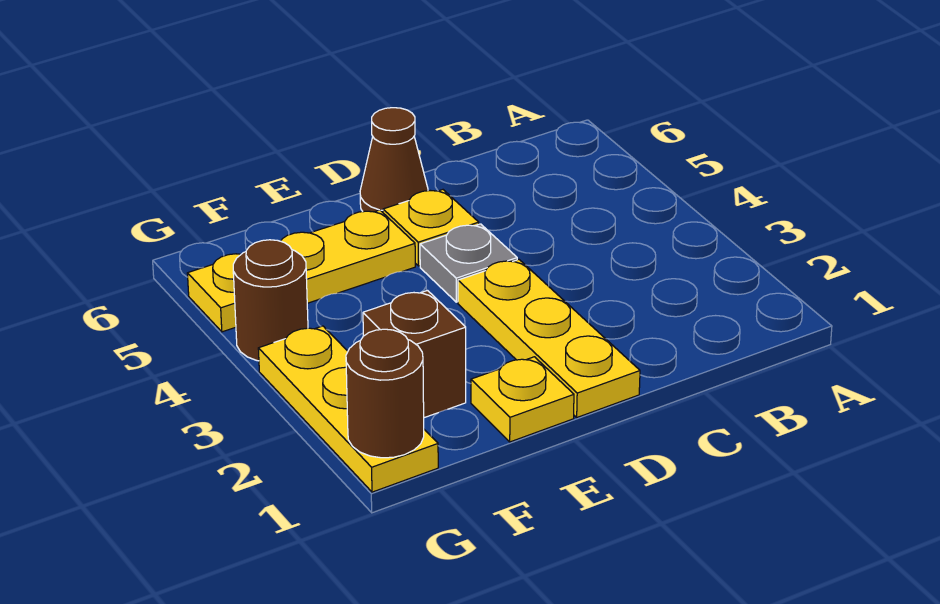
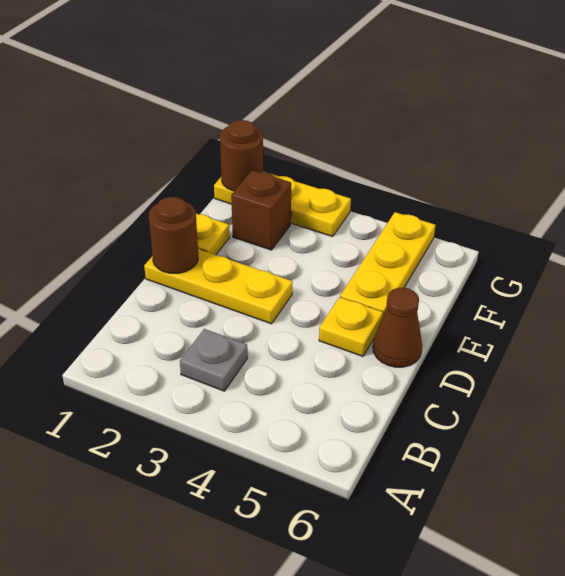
grey plate D4 level 1 -> grey plate B3 level 1
brown round brick G4 level 1 -> brown round brick D1 level 2

